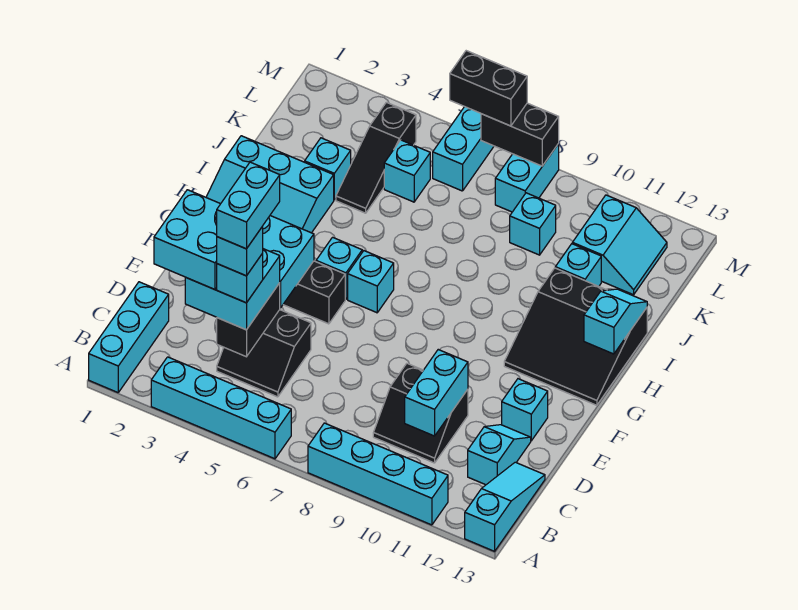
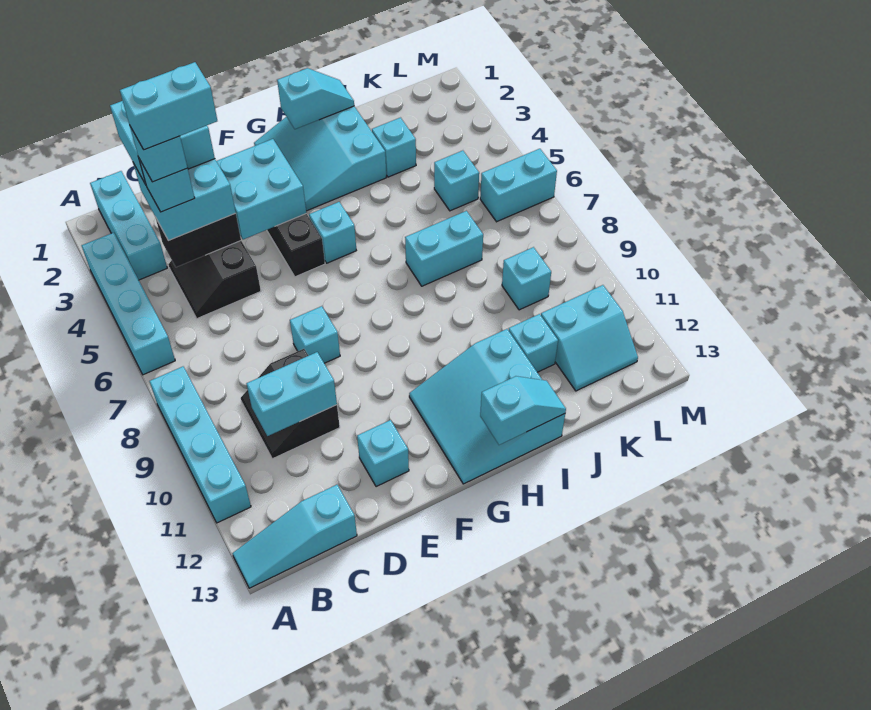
cyan brick A1:C1 level 1 -> cyan brick B1:B3 level 1
cyan slope A13:C13 level 1 top A -> cyan slope A13:C13 level 1 top C
cyan slope C12:D12 level 1 top C -> cyan slope H1:I1 level 2 top H
cyan brick G6 level 1 -> cyan brick E8 level 1
black slope G11:I13 level 1 top I -> cyan slope G11:I13 level 1 top I
black slope J4:L4 level 1 top L -> none
cyan brick L8:M8 level 1 -> cyan brick I7:J7 level 1
black brick M6:M7 level 3 -> none
black brick M7:M8 level 2 -> none

